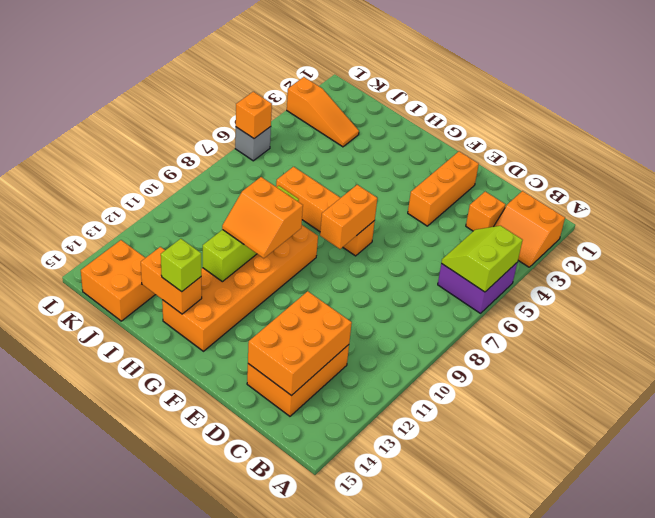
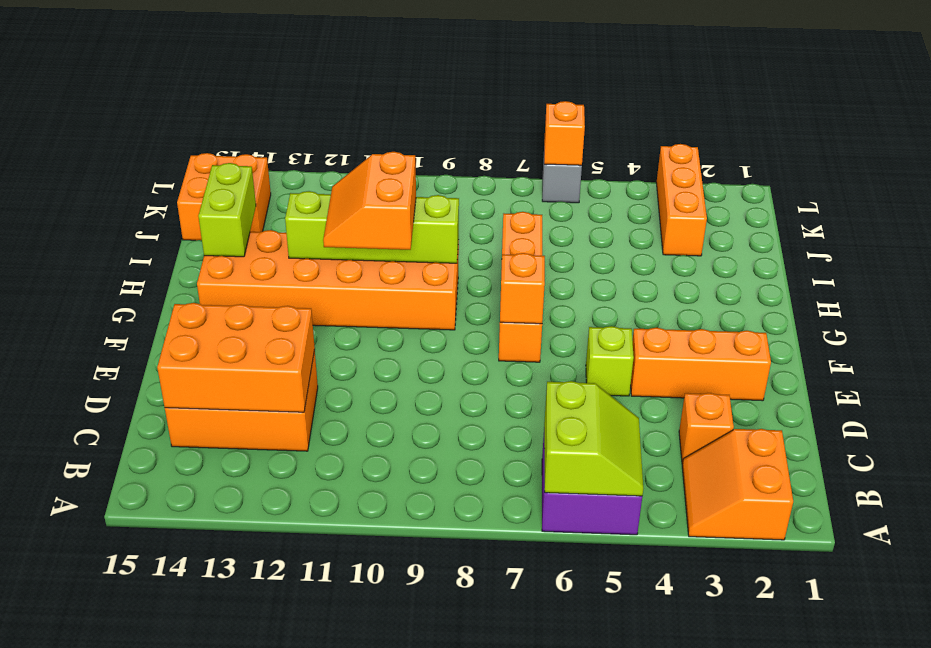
lime slope A5:B6 level 2 top A -> lime slope A5:B6 level 2 top 6
orange brick F7:F8 level 2 -> orange brick F7 level 2
orange brick H14:I14 level 2 -> lime brick H14:I14 level 2
lime brick H14 level 3 -> lime brick E5 level 1
orange slope J3:L3 level 1 top L -> orange brick J3:L3 level 1

